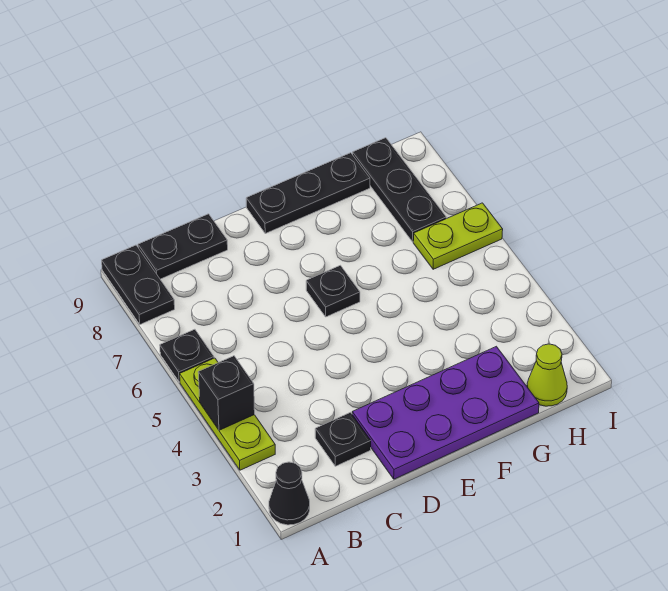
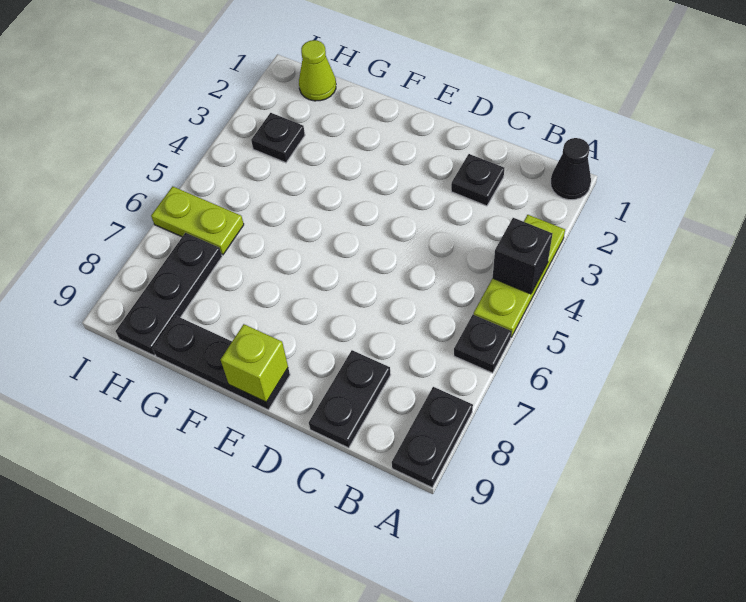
black plate B9:C9 level 1 -> black plate C8:C9 level 1
purple plate D1:G2 level 1 -> none
black plate E6 level 1 -> black plate H3 level 1
none -> lime brick E9 level 2

